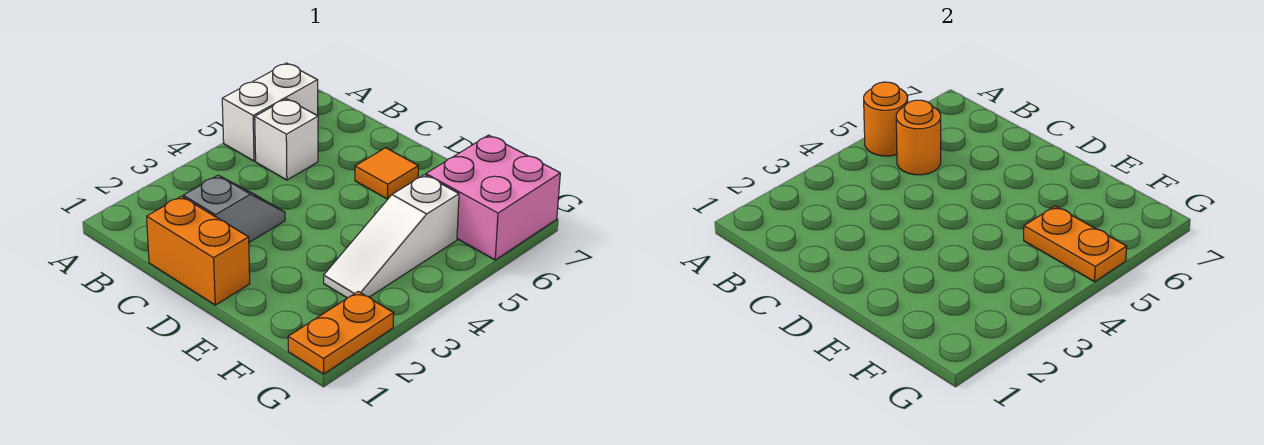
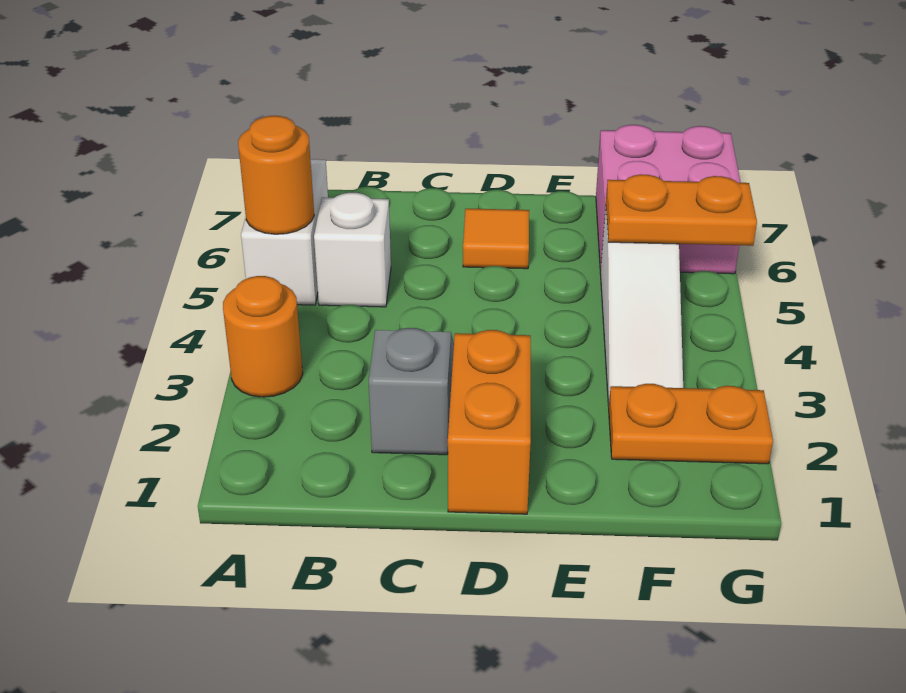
orange round brick B5 level 2 -> orange round brick A3 level 1
orange brick C1:D1 level 1 -> orange brick D1:D2 level 1
orange plate G1:G2 level 1 -> orange plate F2:G2 level 1

